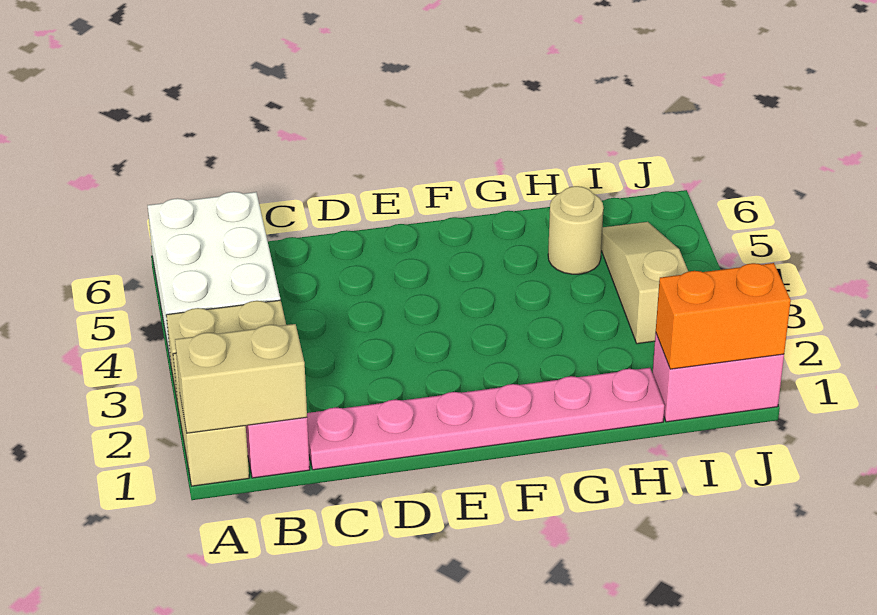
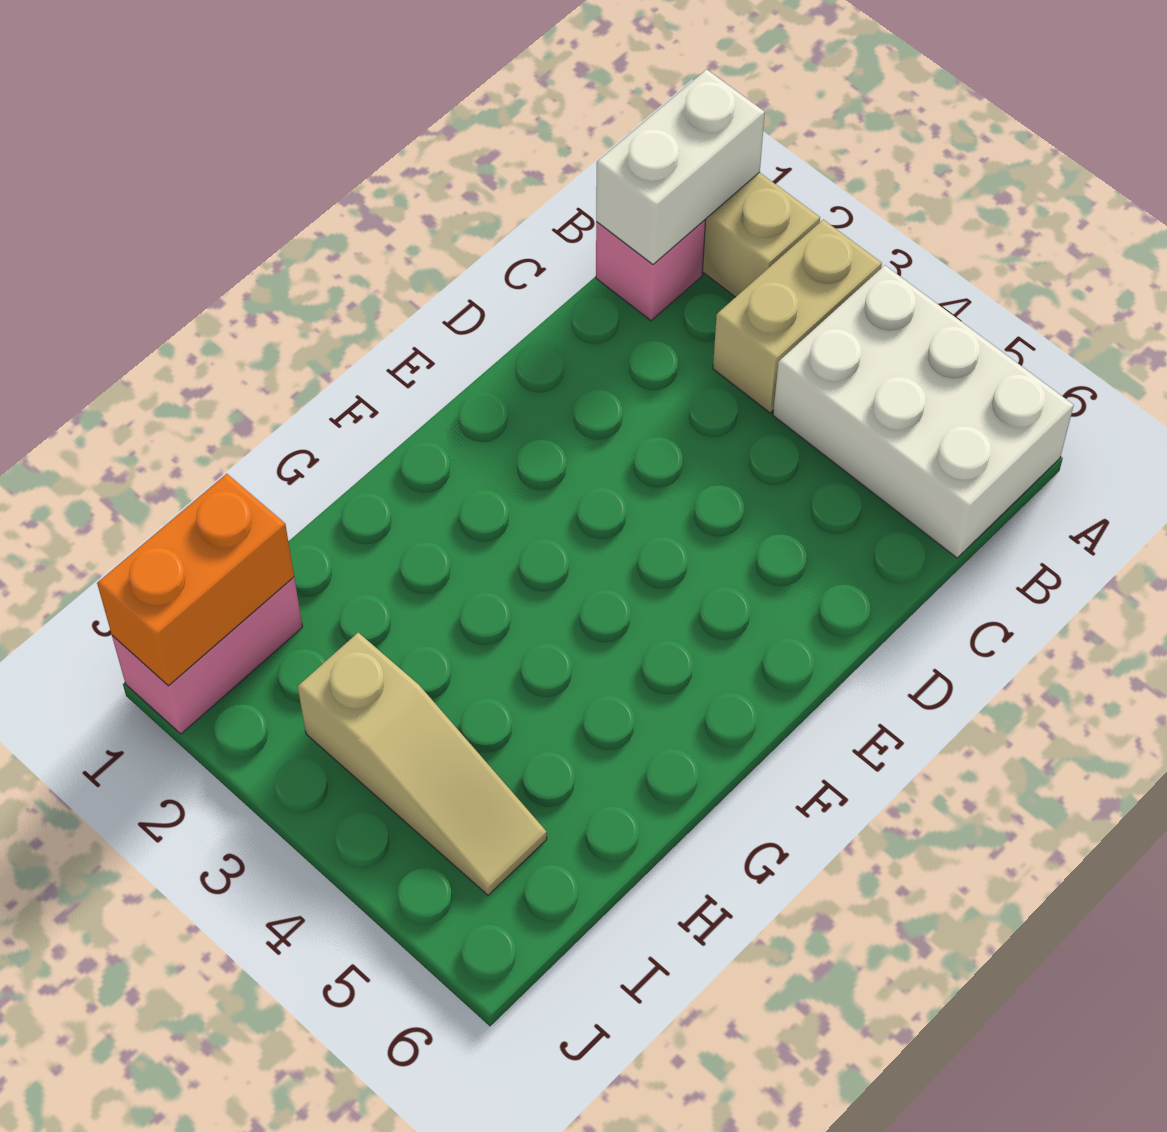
tan brick A1:B1 level 2 -> white brick A1:B1 level 2
pink plate C1:H1 level 1 -> none
tan round brick H5 level 1 -> none

